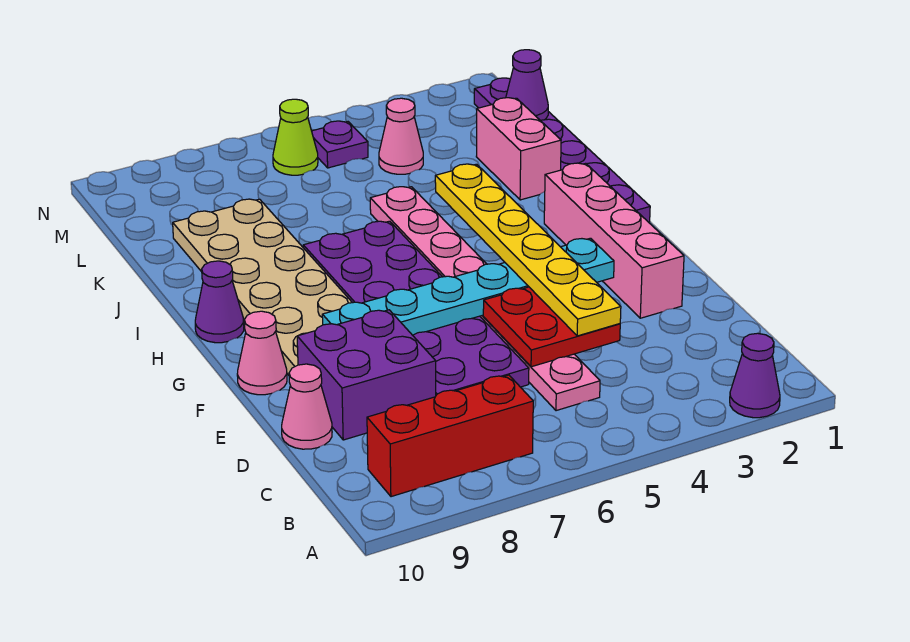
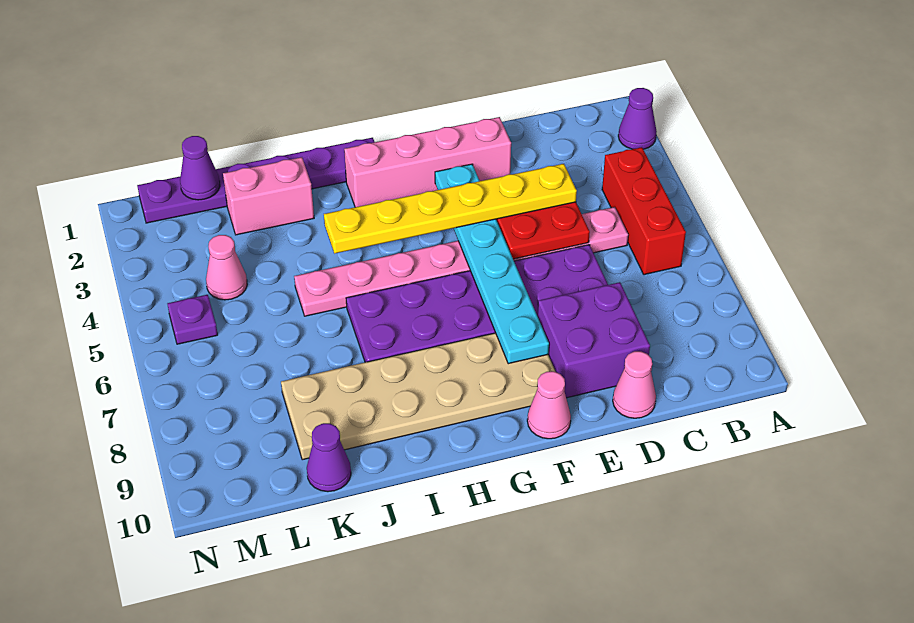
red brick B7:B9 level 1 -> red brick B4:B6 level 1
purple cone H10 level 1 -> purple cone K10 level 1
lime cone M6 level 1 -> none

